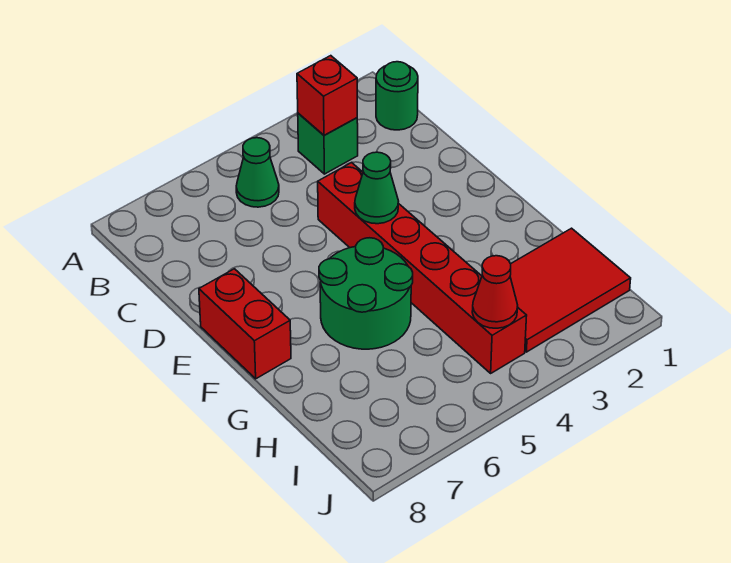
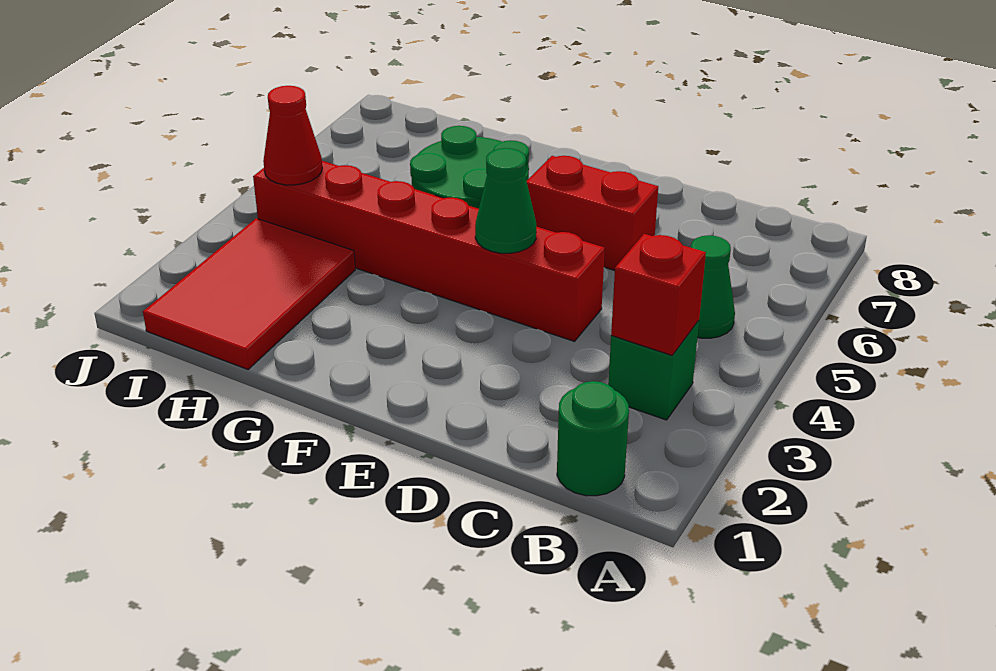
red brick E8:F8 level 1 -> red brick D6:E6 level 1

